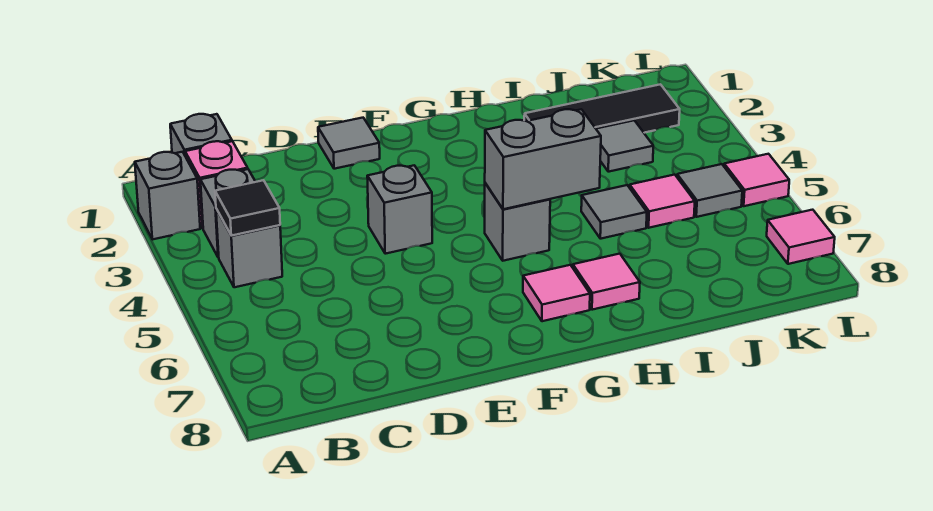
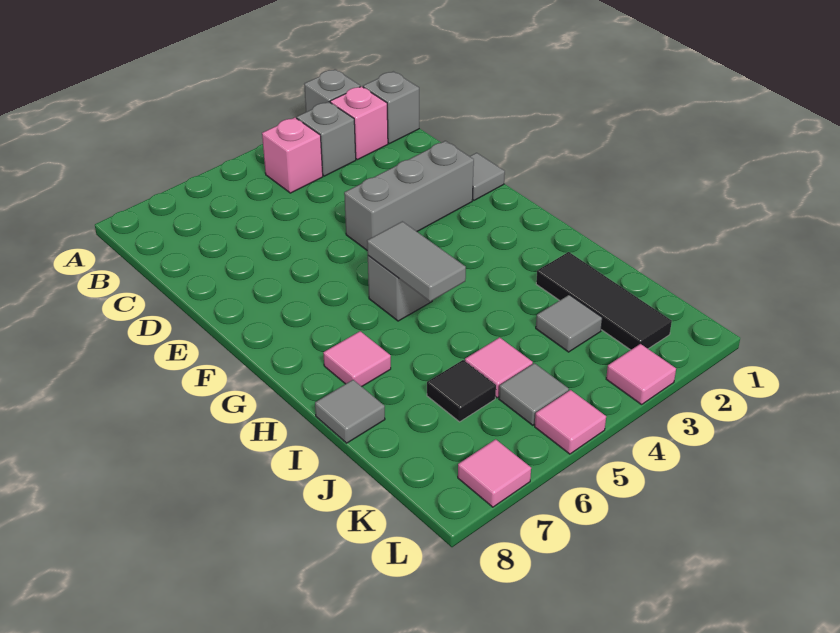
grey brick B4 level 1 -> pink brick B4 level 1
black tile B4 level 2 -> black tile J6 level 1
grey brick E4 level 1 -> grey brick E2:E4 level 1
grey brick G5:H5 level 2 -> grey tile G5:H5 level 2
pink tile G7 level 1 -> pink tile L3 level 1
grey tile I5 level 1 -> grey tile I8 level 1

